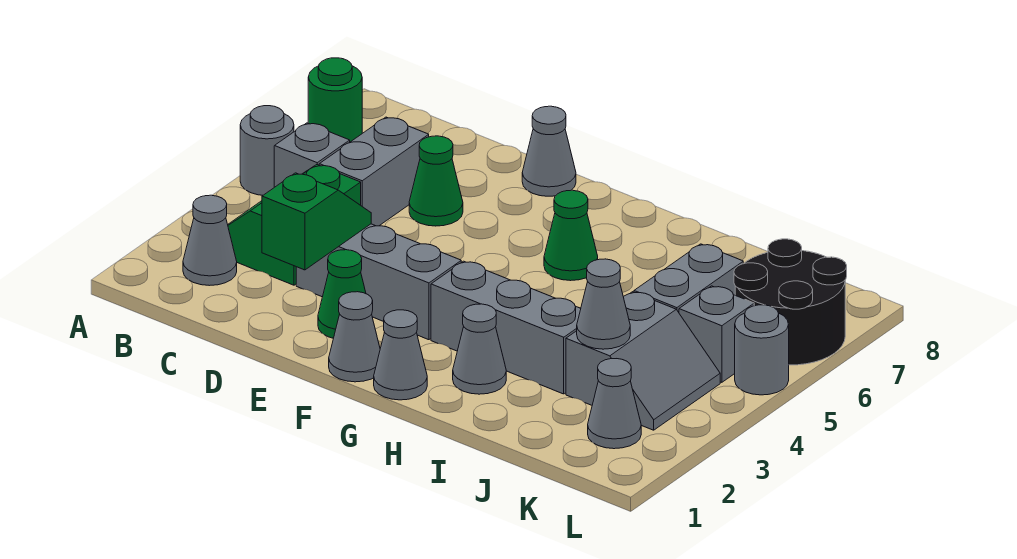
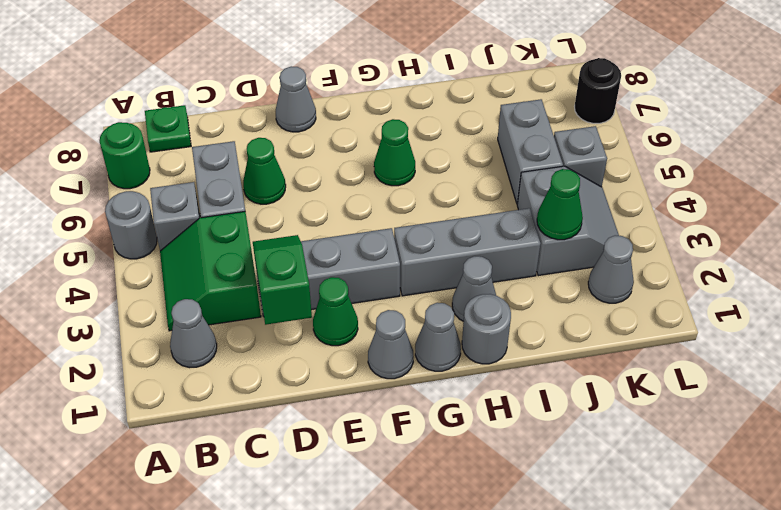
none -> green plate B8 level 1
grey cone J3 level 2 -> green cone J3 level 2
black round brick K6:L7 level 1 -> black round brick L7 level 1
grey round brick L5 level 1 -> grey round brick H1 level 1

